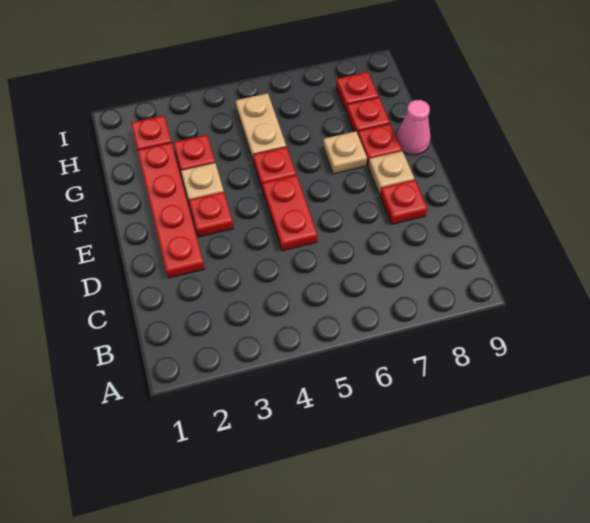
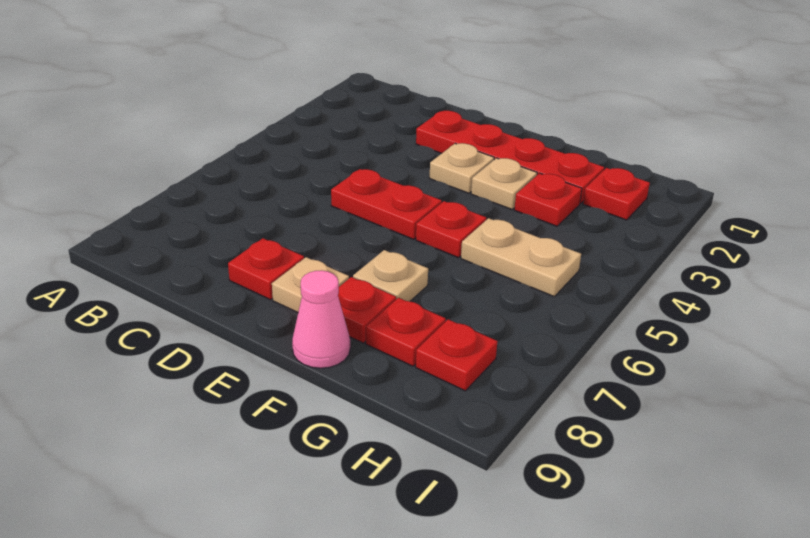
red plate E3 level 1 -> tan plate E3 level 1

